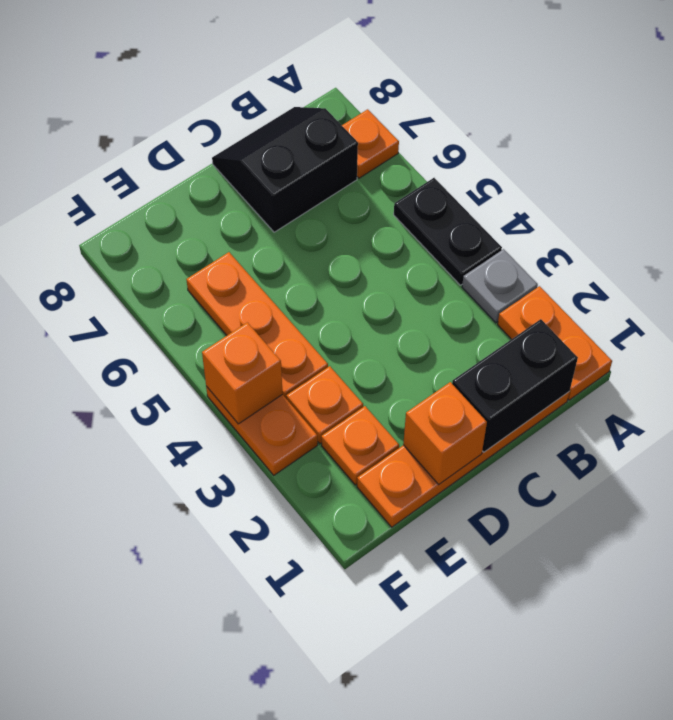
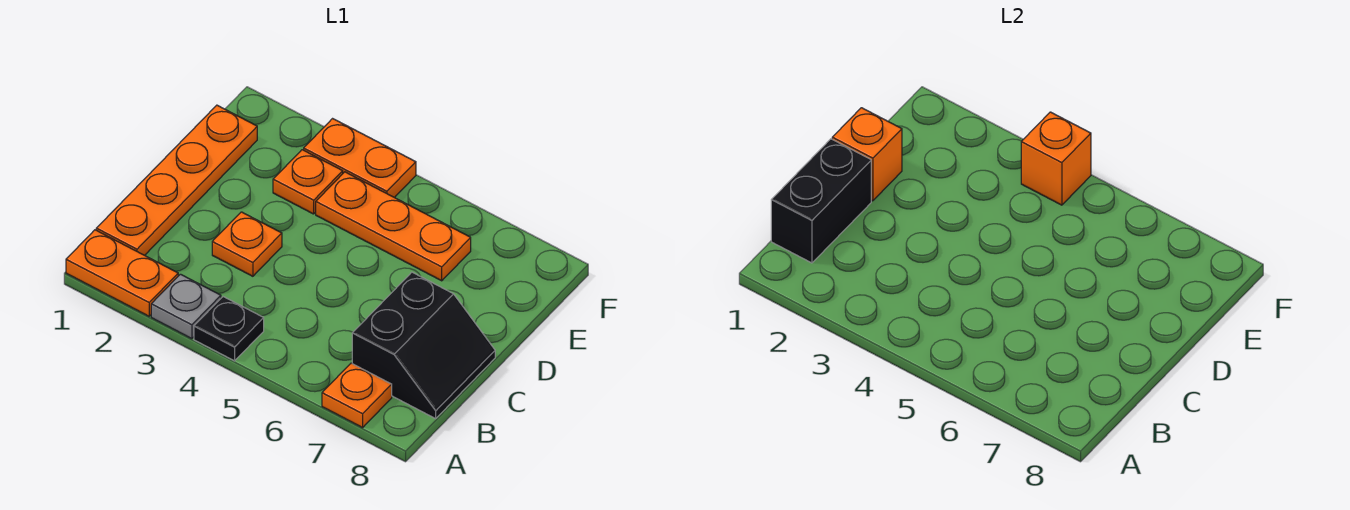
black plate A4:A5 level 1 -> black plate A4 level 1
orange plate E2 level 1 -> orange plate C3 level 1

